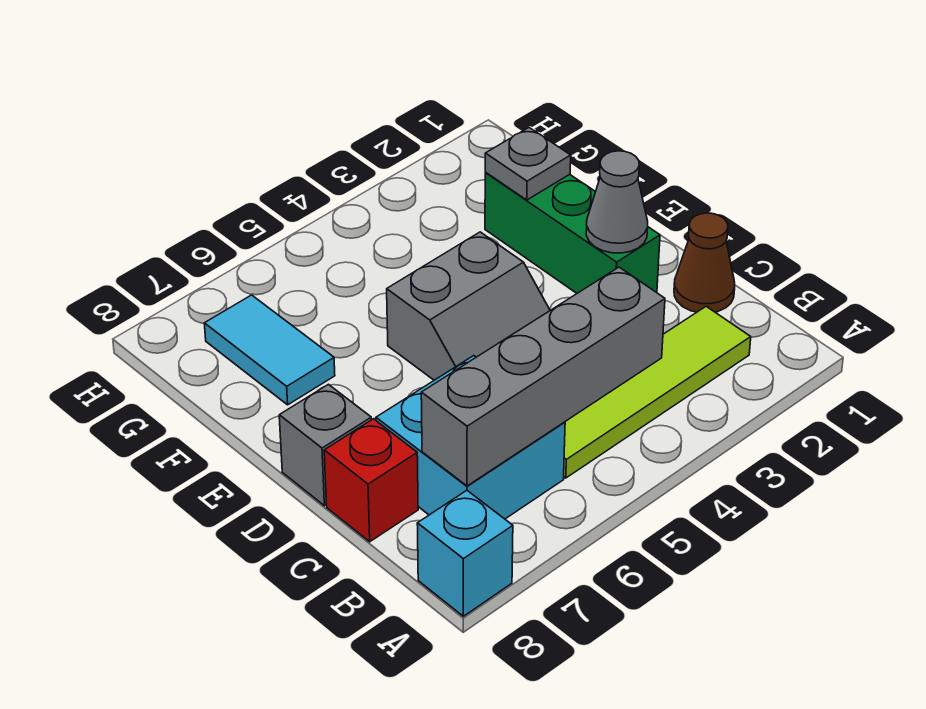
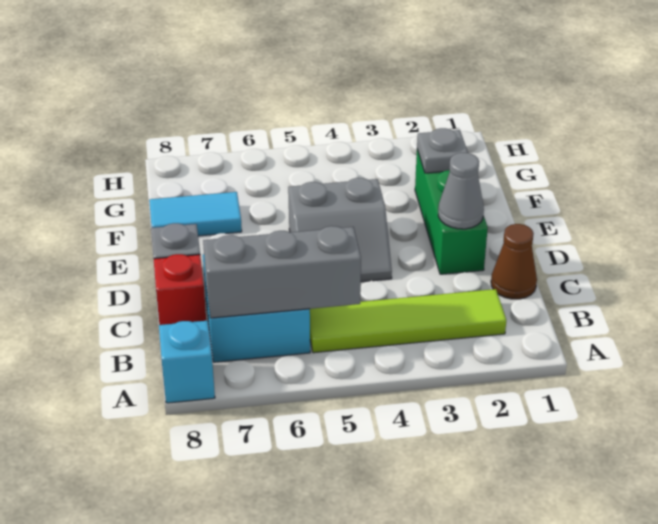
grey brick B4:B7 level 2 -> grey brick B5:B7 level 2
cyan tile F7:G7 level 1 -> cyan tile F7:F8 level 1

